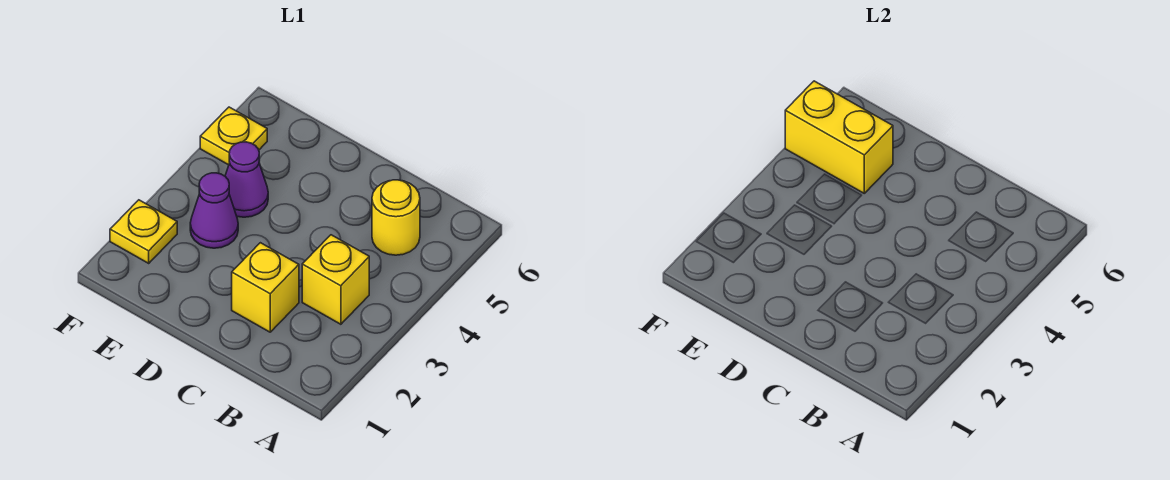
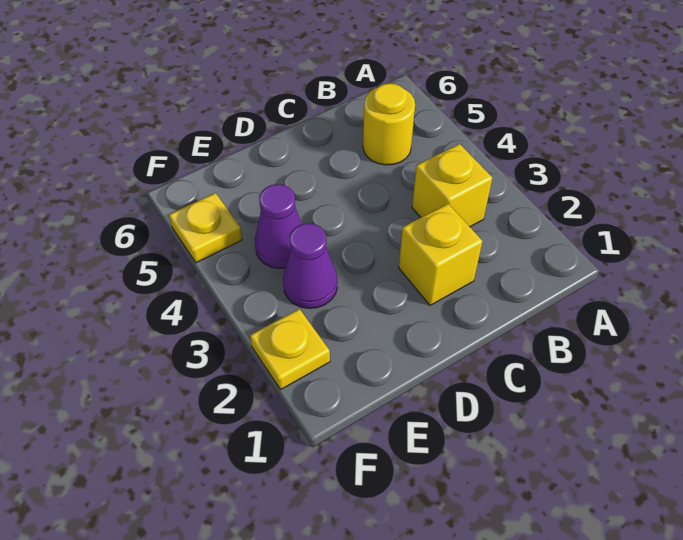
yellow brick E5:F5 level 2 -> none

